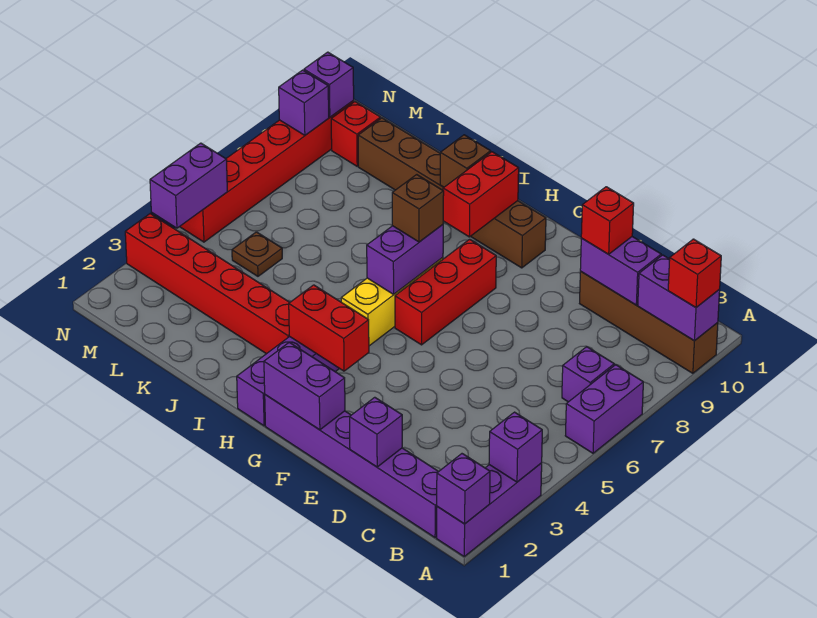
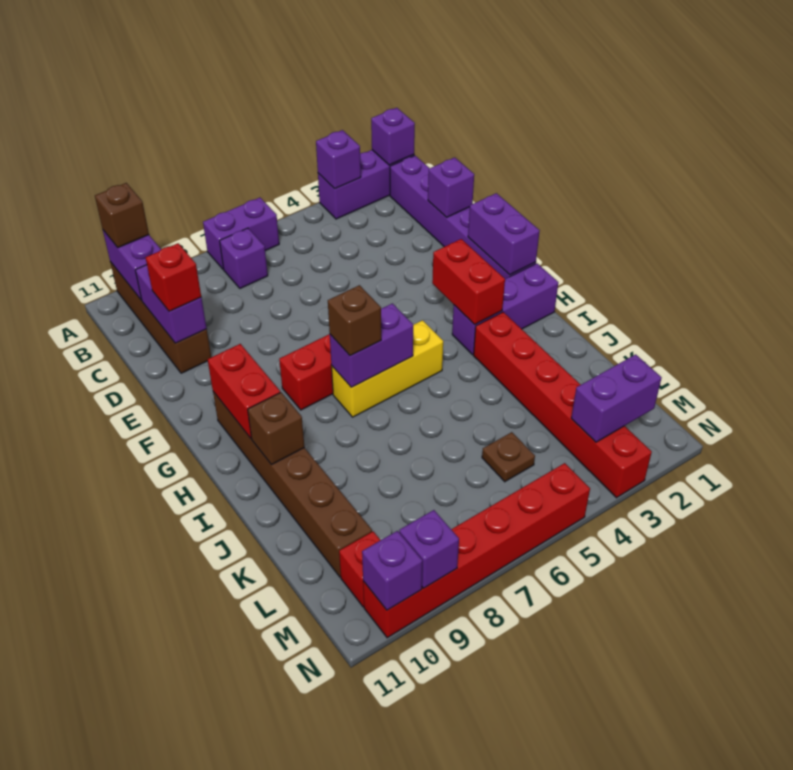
red brick A10 level 3 -> brown brick A10 level 3
red brick H9:H10 level 2 -> red brick G10:H10 level 2
purple brick N4:N5 level 2 -> purple brick M2:M3 level 2

